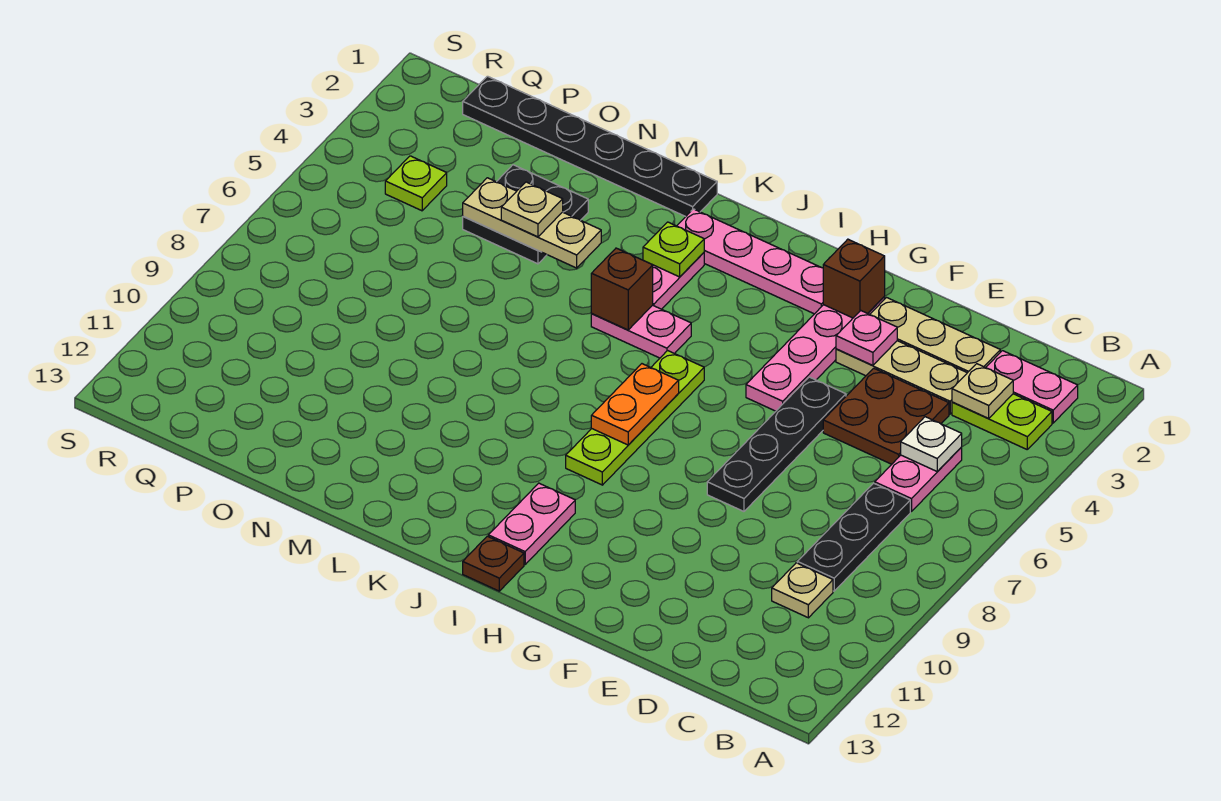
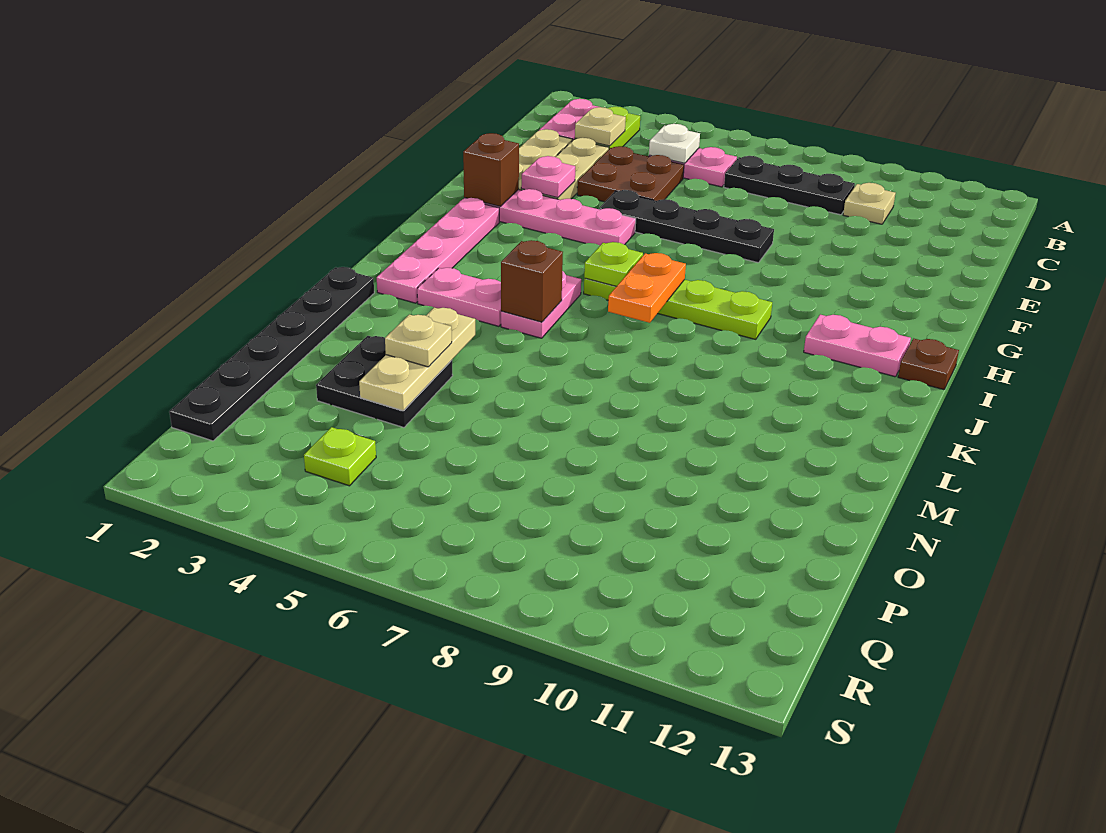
orange plate I7:I8 level 2 -> orange plate I7:J7 level 2
lime plate K3 level 2 -> lime plate I6 level 2

